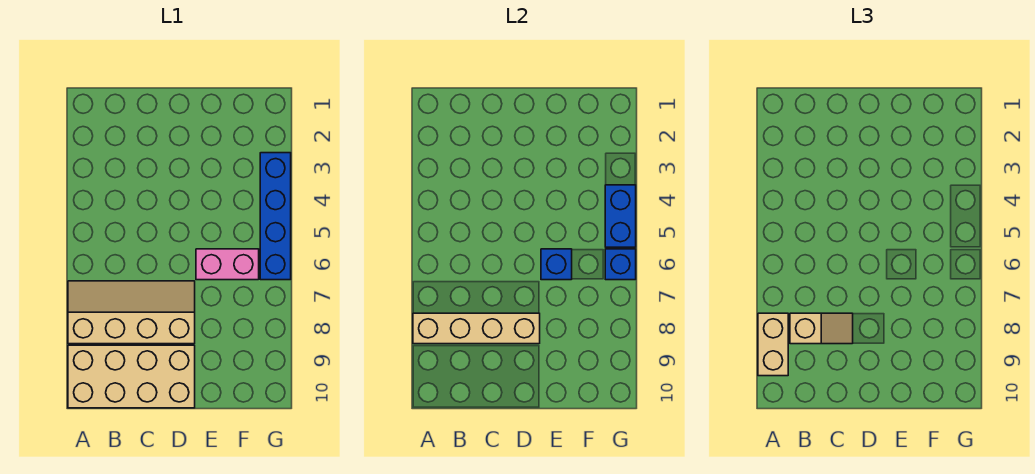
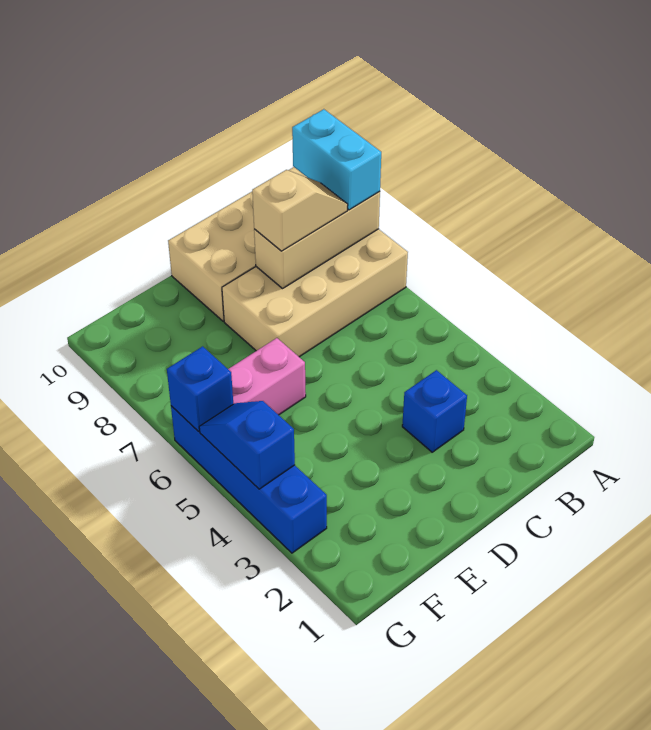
tan slope A7:D8 level 1 top 8 -> tan brick A7:D8 level 1
tan brick A8:D8 level 2 -> tan brick A8:C8 level 2
tan brick A8:A9 level 3 -> cyan brick A8:A9 level 3
tan slope B8:C8 level 3 top B -> tan slope B8:C8 level 3 top C
blue brick E6 level 2 -> blue brick C3 level 1
blue brick G4:G5 level 2 -> blue slope G4:G5 level 2 top 4

